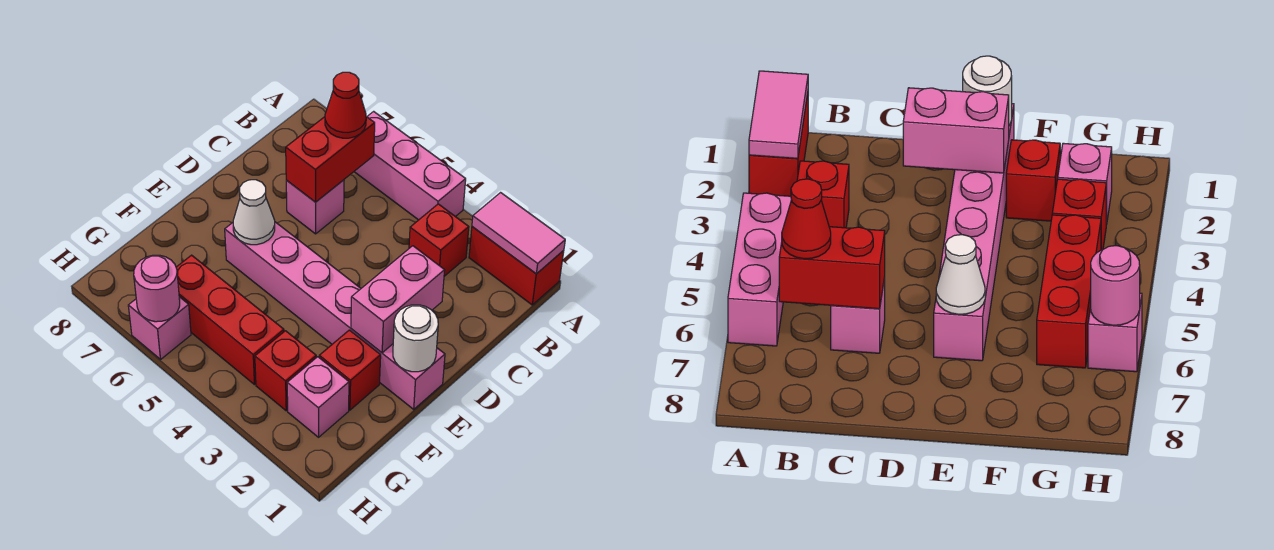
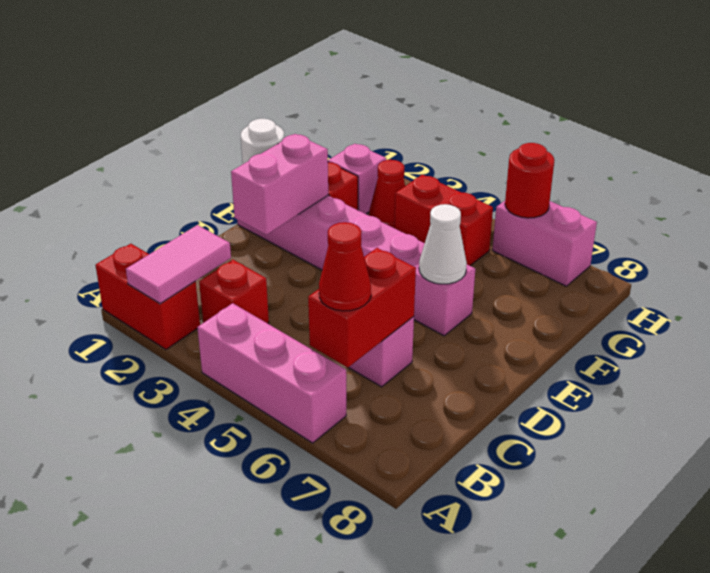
pink tile A1:A2 level 2 -> pink tile A2:B2 level 2
red brick G3 level 1 -> red cone G3 level 1
red brick G4:G6 level 1 -> red brick G4:G5 level 1
pink brick H6 level 1 -> pink brick H6:H7 level 1
pink round brick H6 level 2 -> red round brick H6 level 2

